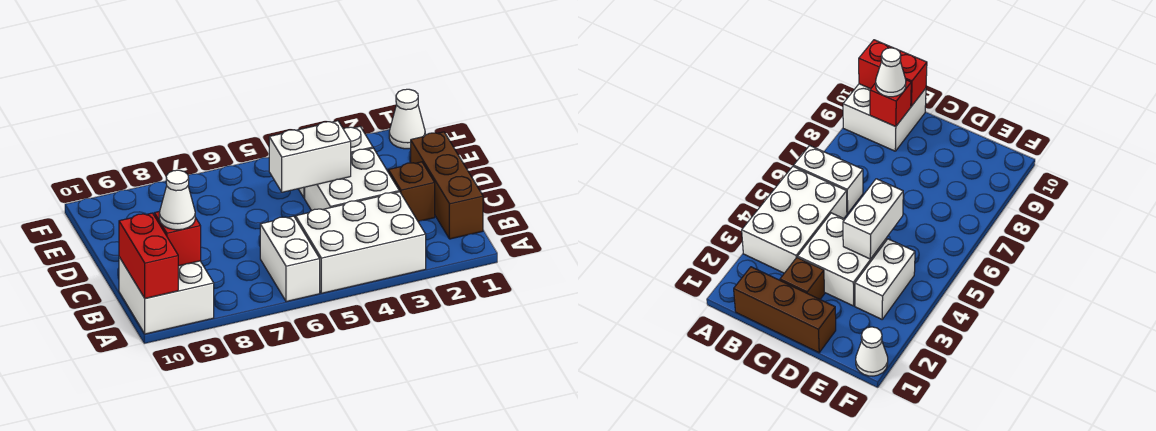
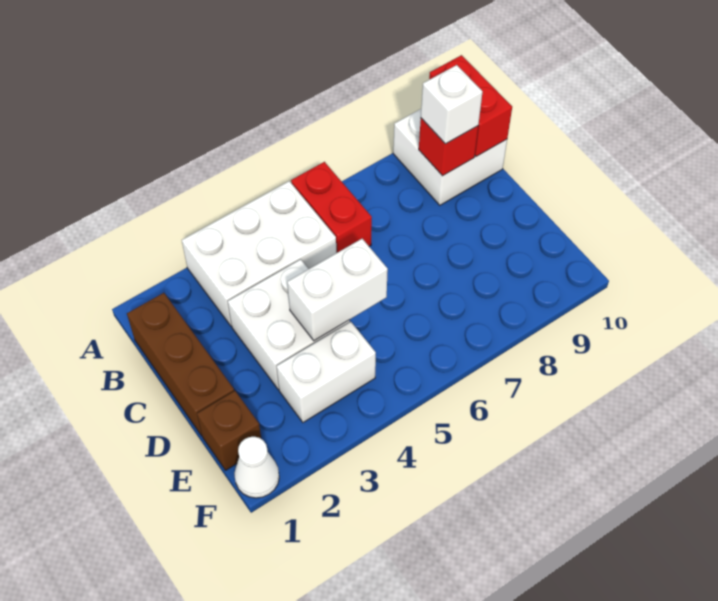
white brick A6:B6 level 1 -> red brick A6:B6 level 1
white cone B9 level 3 -> white brick B9 level 3
brown brick C2 level 1 -> brown brick E1 level 1

